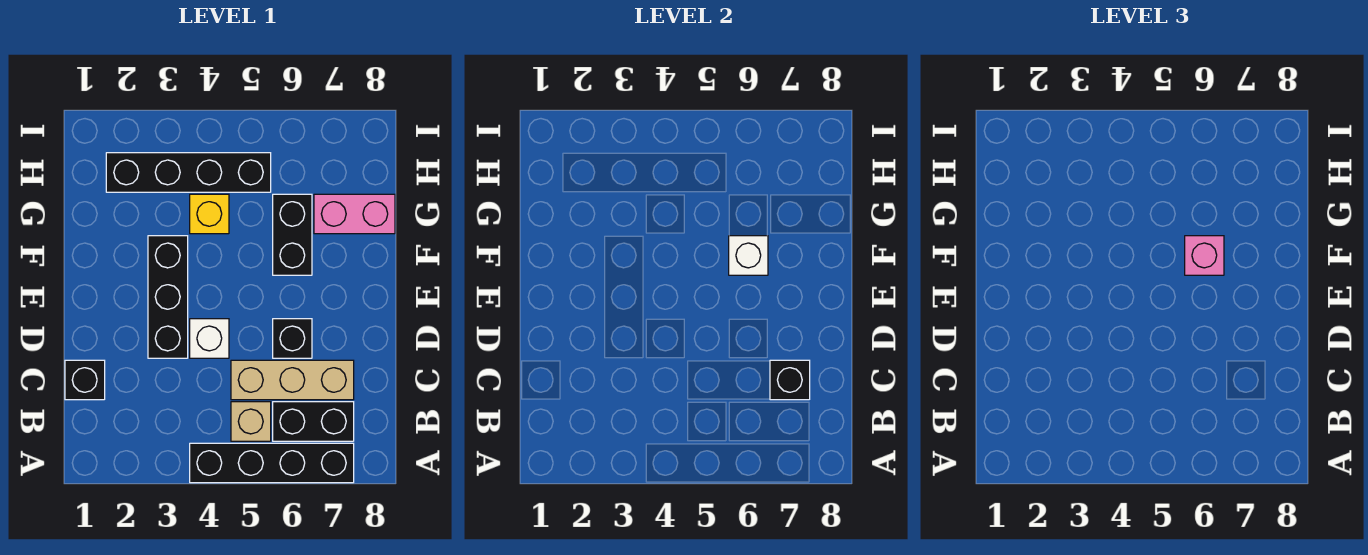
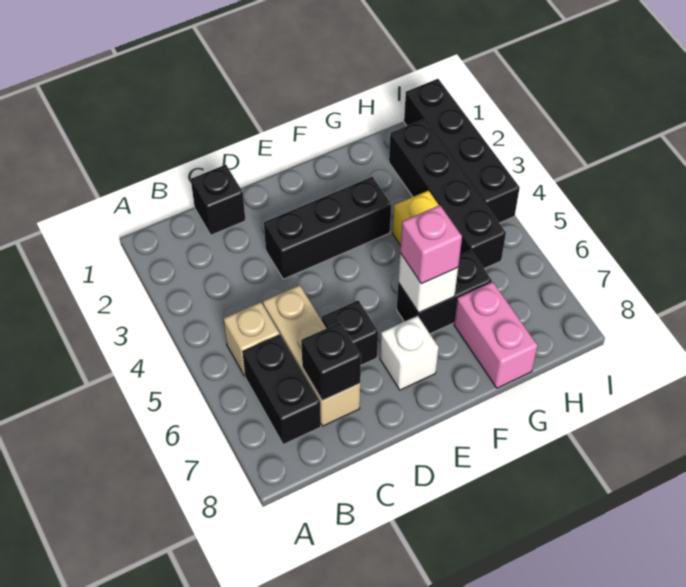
black brick A4:A7 level 1 -> black brick I1:I4 level 1
white brick D4 level 1 -> white brick E7 level 1

